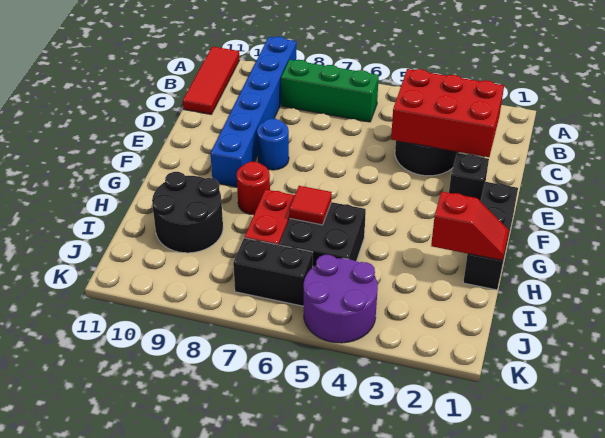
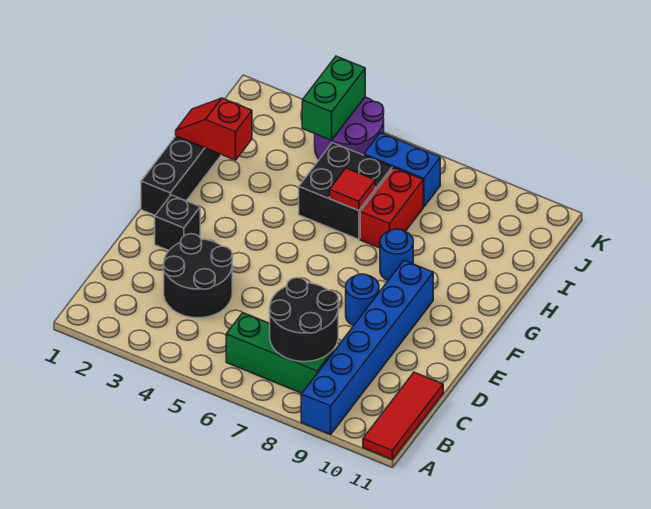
red brick C2:D4 level 2 -> none
red round brick G8 level 1 -> blue round brick G8 level 1
black round brick H9:I10 level 1 -> black round brick B7:C8 level 2
none -> green brick J4:K4 level 2
black brick J6:J7 level 1 -> blue brick J6:J7 level 1

